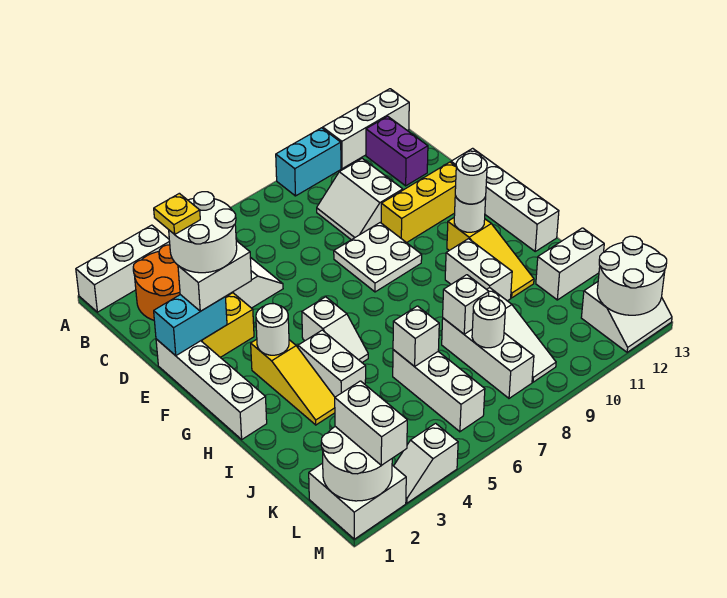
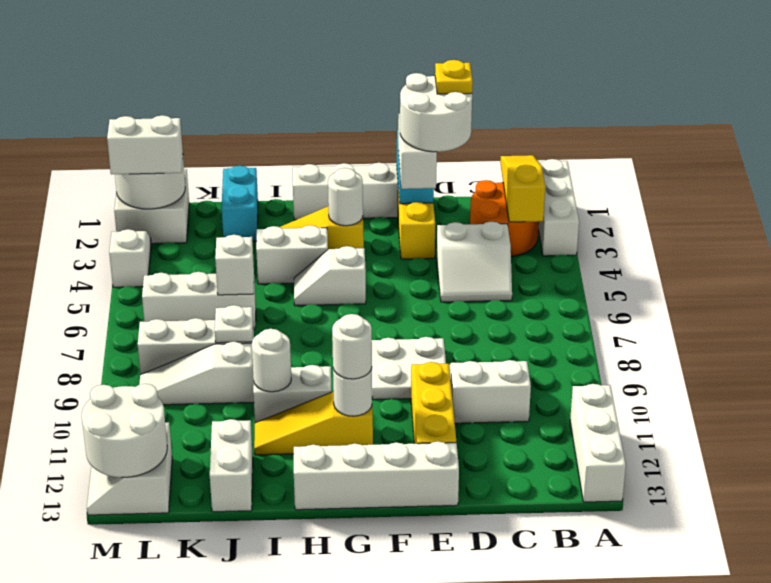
cyan brick A9:A10 level 1 -> cyan brick J1:J2 level 1
none -> yellow slope B1:B3 level 2 top 3
purple brick B12:C12 level 1 -> none
white brick J8 level 2 -> white plate J8 level 2
white round brick K8 level 2 -> white round brick I10 level 2

